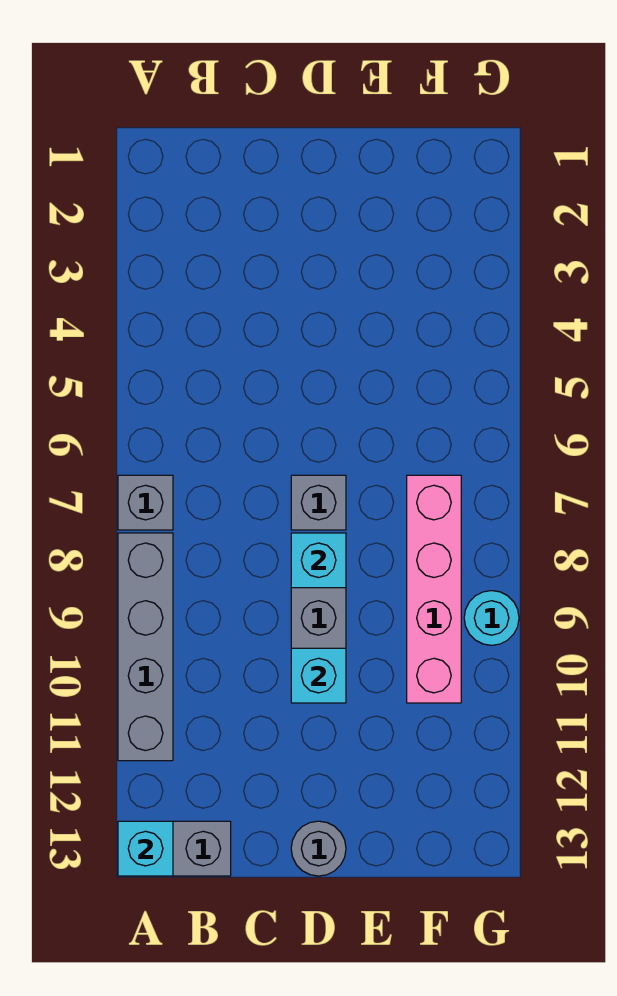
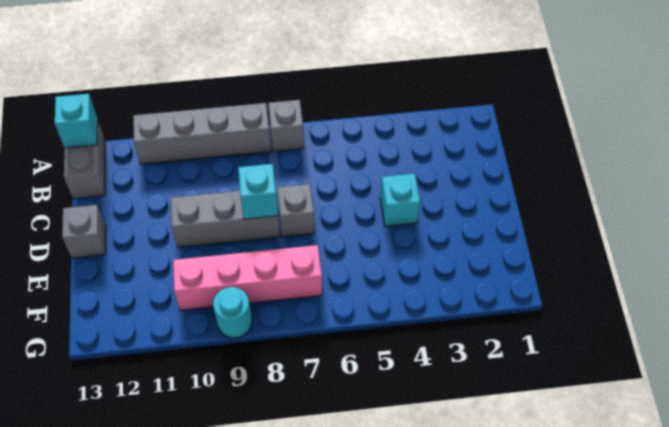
cyan brick D10 level 2 -> cyan brick D4 level 1
grey round brick D13 level 1 -> grey brick D13 level 1

